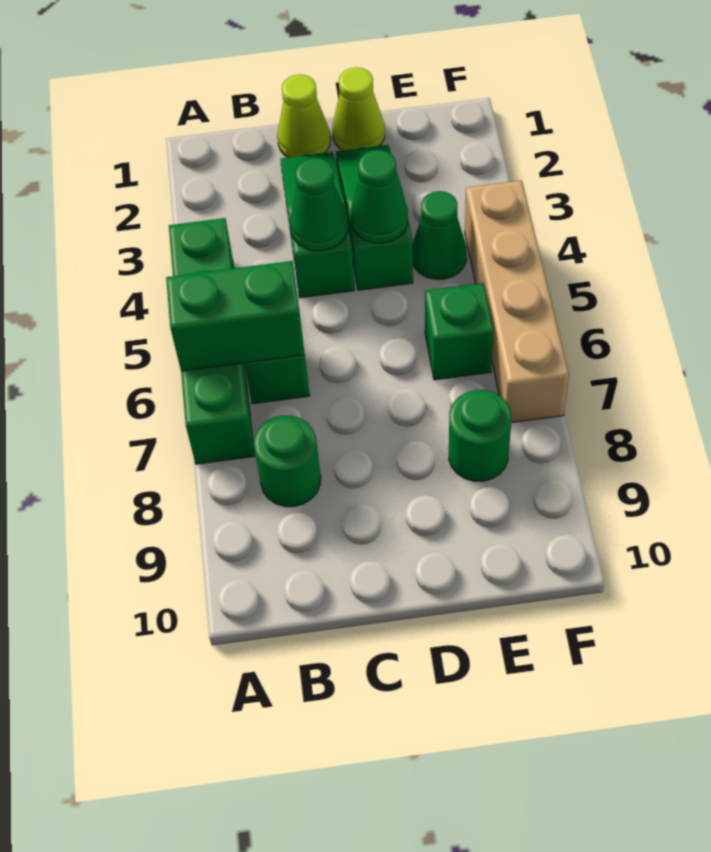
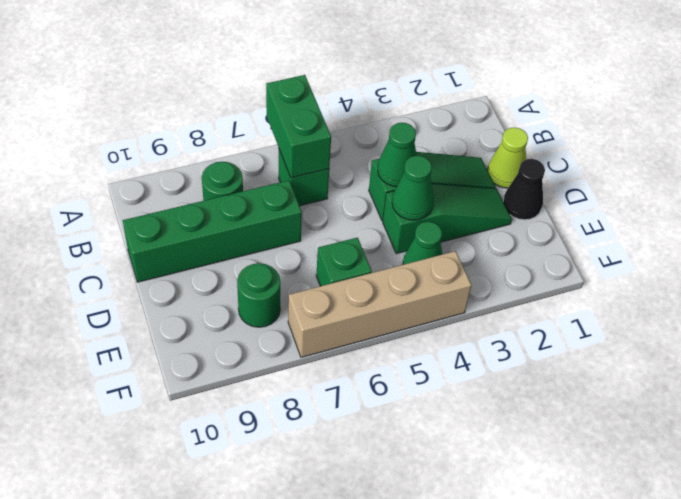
green brick A4:A7 level 1 -> green brick C7:C10 level 1
lime cone D1 level 1 -> black cone D1 level 1

